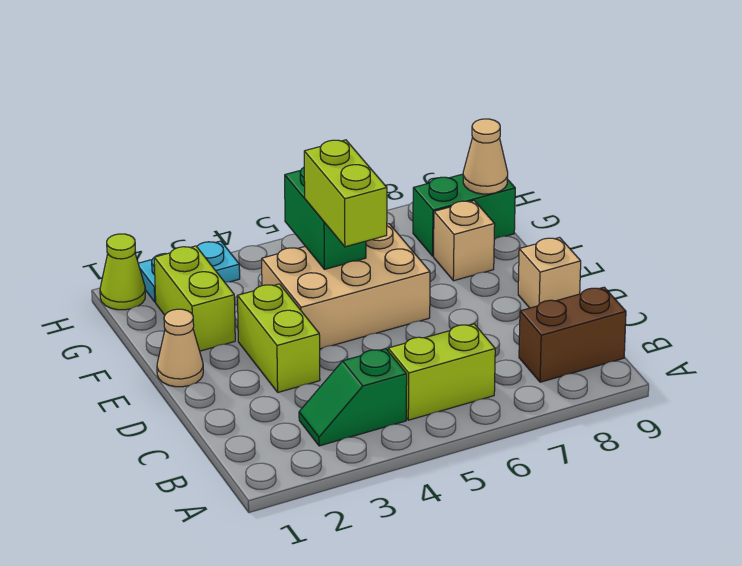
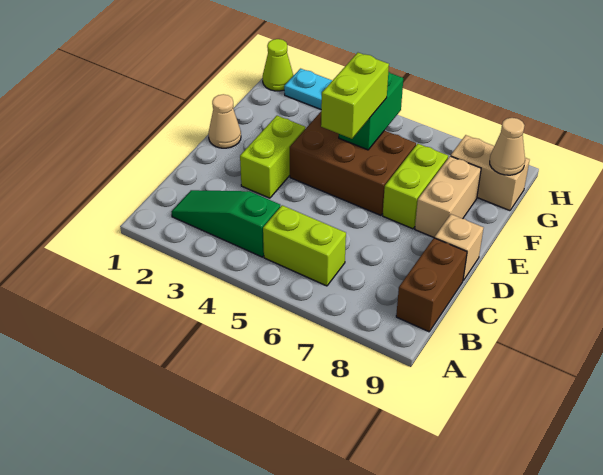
green slope B3:B4 level 1 top 4 -> green slope B2:B4 level 1 top 4
brown brick B8:B9 level 1 -> brown brick B9:C9 level 1
tan brick E4:F6 level 1 -> brown brick E4:F6 level 1
lime brick F2:G2 level 1 -> lime brick E7:F7 level 1
tan brick F8 level 1 -> tan brick E8:F8 level 1
green brick G8:G9 level 1 -> tan brick G8:G9 level 1

